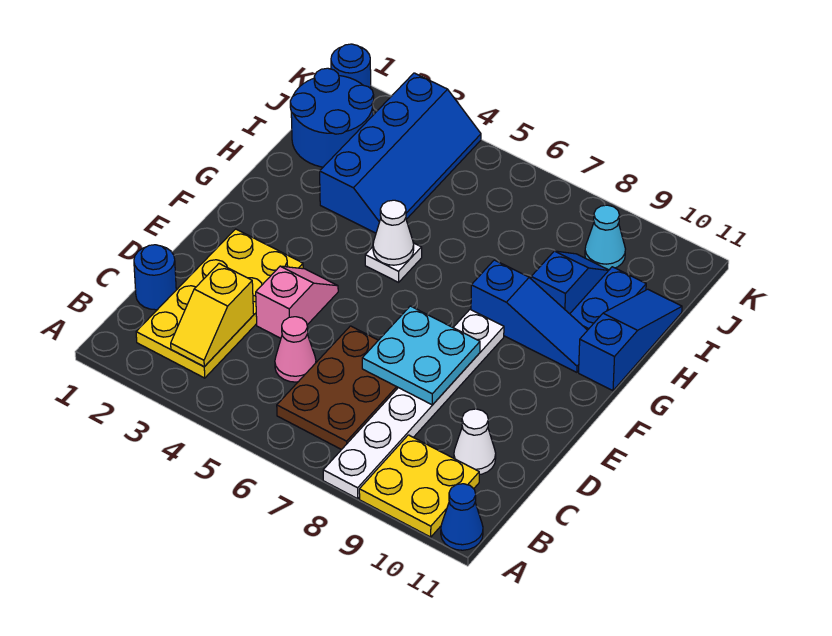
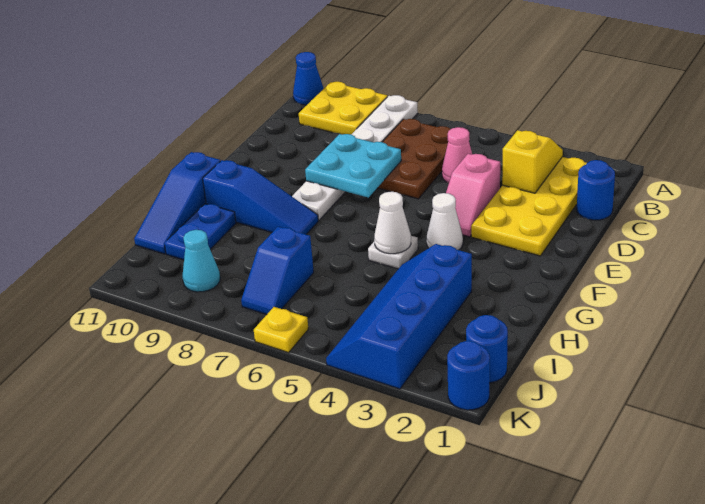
white cone C10 level 1 -> white cone F4 level 1
blue slope G8:G10 level 1 top 8 -> blue slope G8:G10 level 1 top 10
blue slope H9:I9 level 1 top H -> blue slope I7:J7 level 1 top I
blue round brick I1:J2 level 1 -> blue round brick J1 level 1
none -> yellow plate K6 level 1

